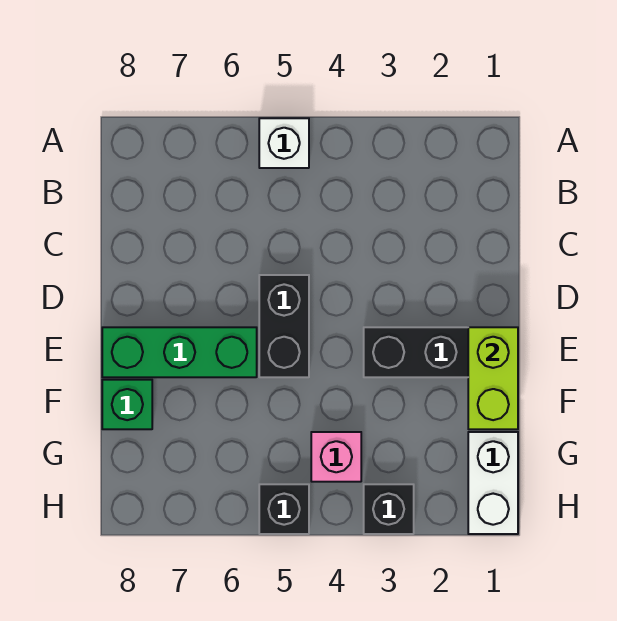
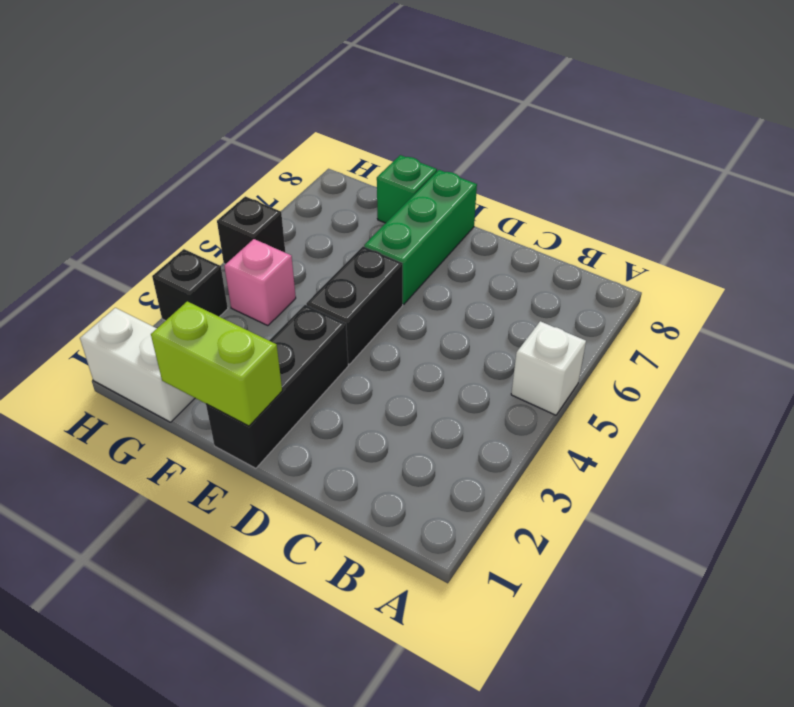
black brick D5:E5 level 1 -> black brick E4:E5 level 1

